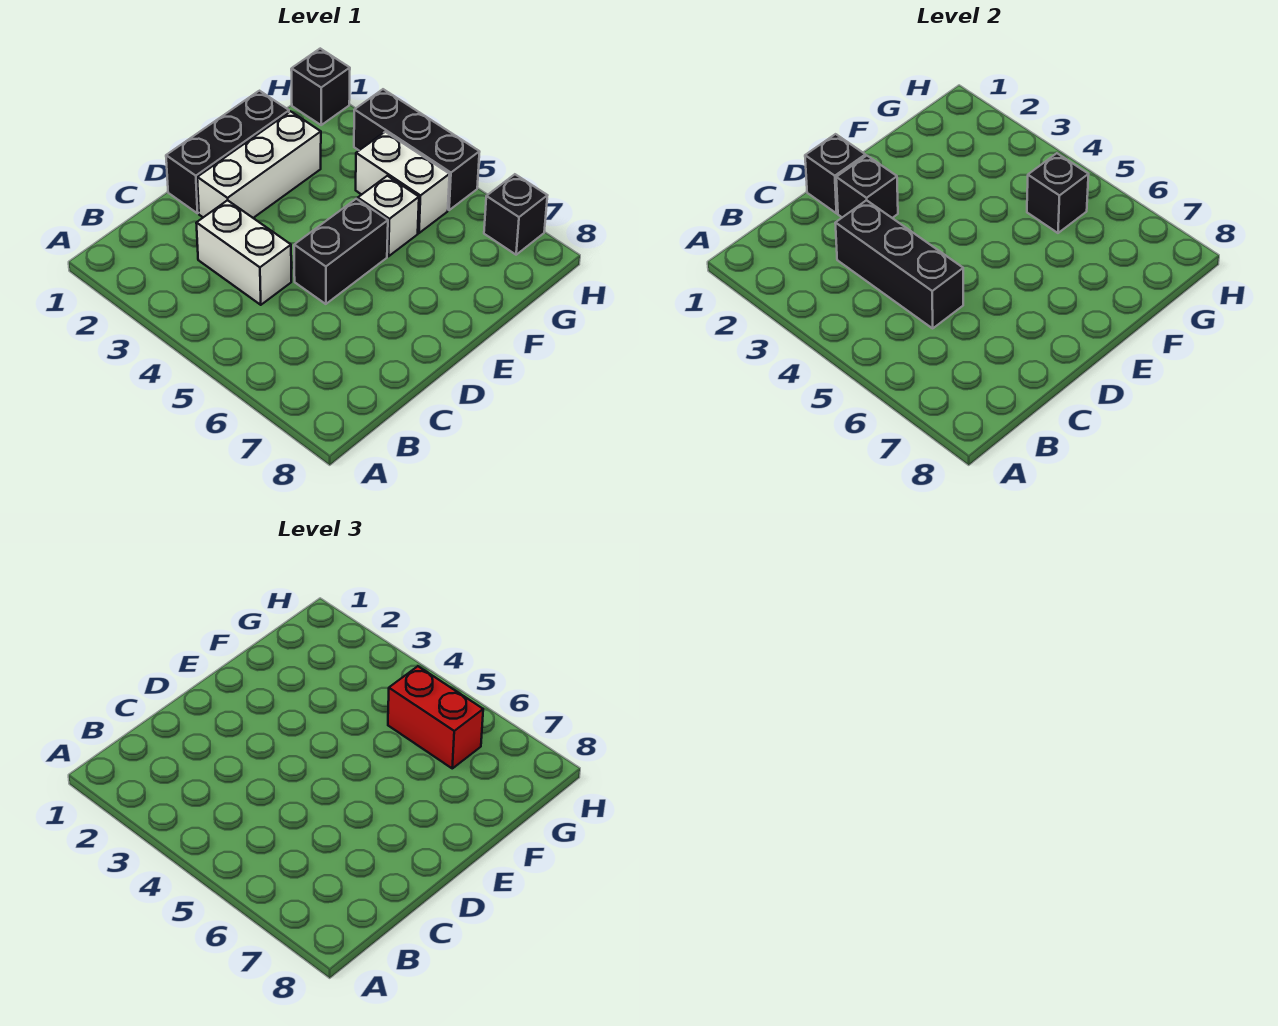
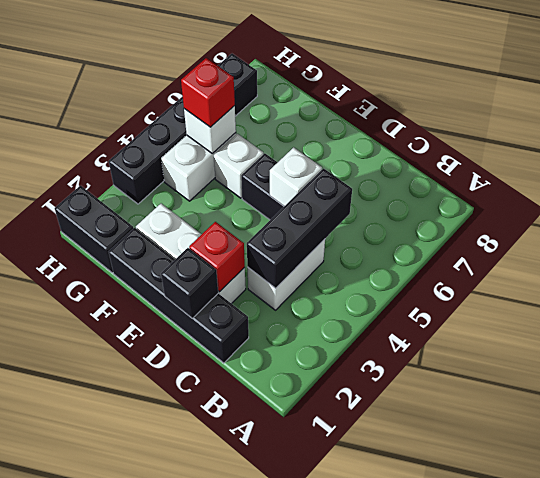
black brick D1:F1 level 1 -> black brick C1:F1 level 1
black brick D2 level 2 -> red brick D2 level 2
none -> white brick D5 level 2
black brick G5 level 2 -> white brick G5 level 2
red brick G5:G6 level 3 -> red brick G5 level 3
black brick H1 level 1 -> black brick G1:H1 level 1

